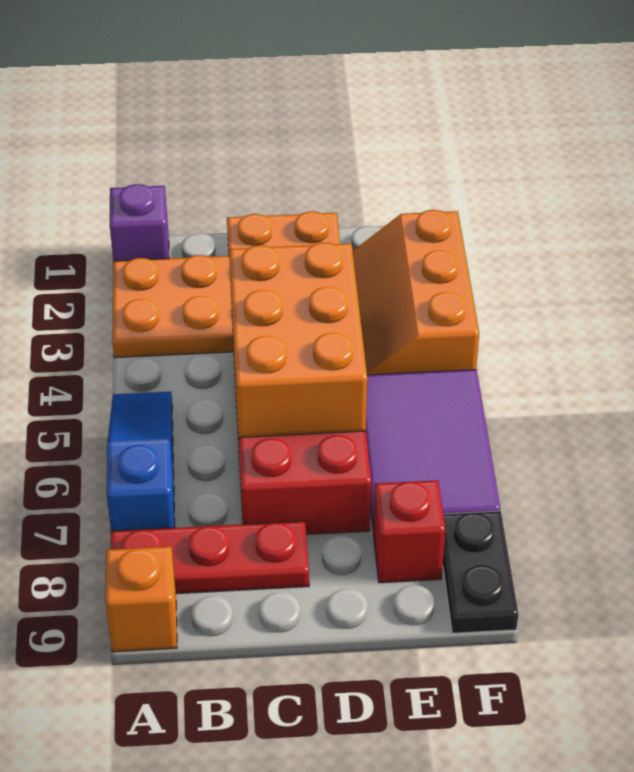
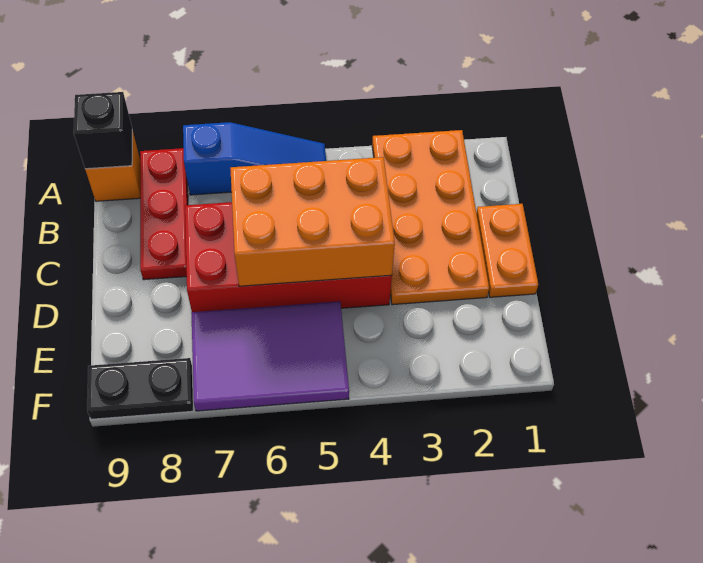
purple brick A1 level 1 -> none
none -> black brick A9 level 2
orange slope E2:F4 level 1 top F -> none
red brick E8 level 1 -> none

